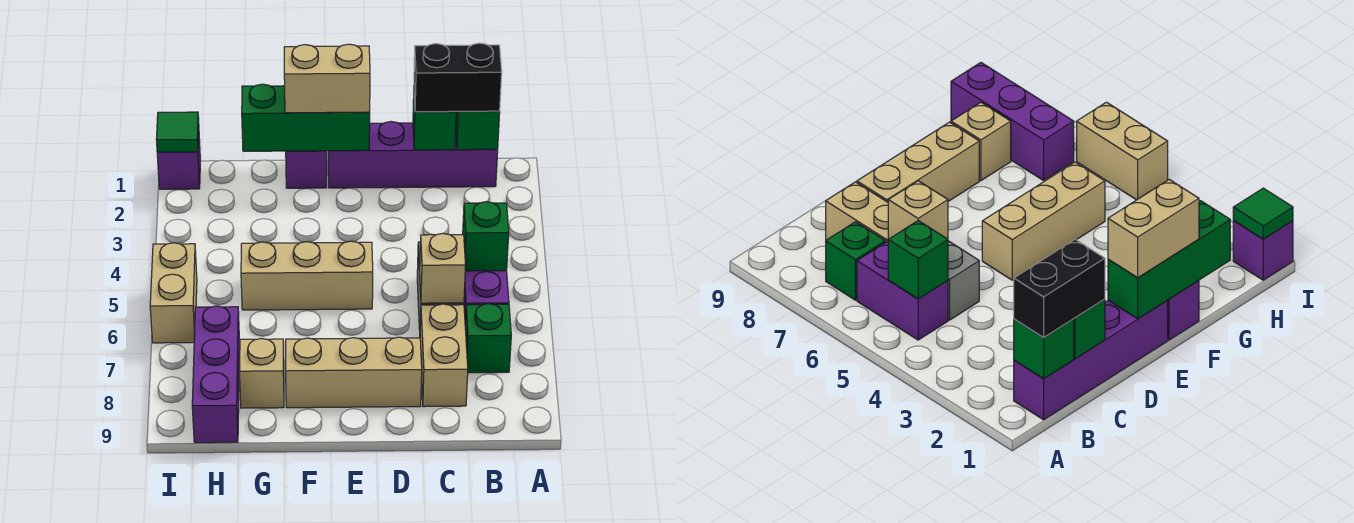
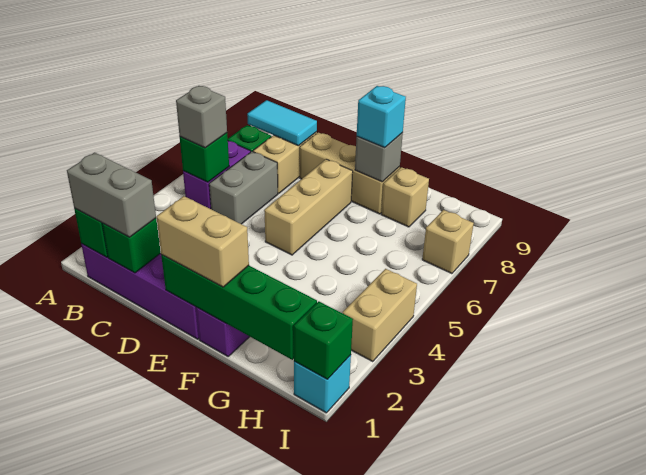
black brick B1:C1 level 3 -> grey brick B1:C1 level 3
none -> grey brick B5 level 3
none -> cyan tile B8:C8 level 2
tan brick C6 level 2 -> tan brick I7 level 1
green brick E1:G1 level 2 -> green brick E1:H1 level 2
tan brick E5:G5 level 1 -> tan brick E5:E7 level 1
none -> grey brick F8 level 2
none -> cyan brick F8 level 3
purple brick H7:H9 level 1 -> none
purple brick I1 level 1 -> cyan brick I1 level 1
green tile I1 level 2 -> green brick I1 level 2
tan brick I5:I6 level 1 -> tan brick I3:I4 level 1

